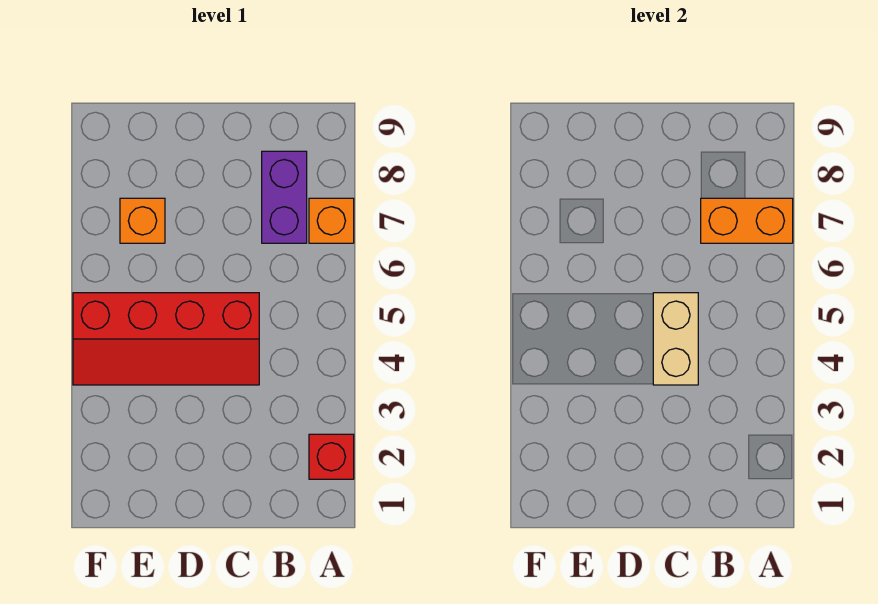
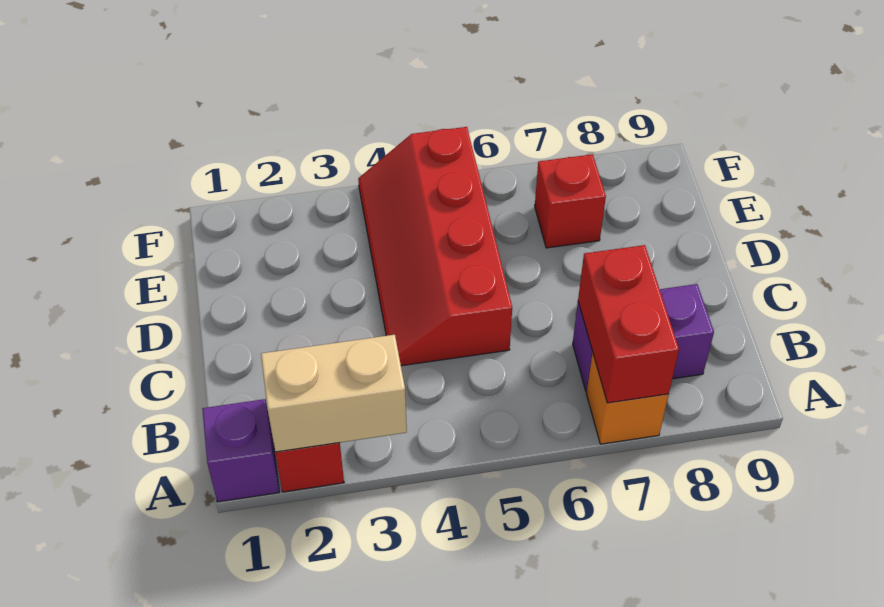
none -> purple brick A1 level 1
orange brick A7:B7 level 2 -> red brick A7:B7 level 2
tan brick C4:C5 level 2 -> tan brick A2:A3 level 2
orange brick E7 level 1 -> red brick E7 level 1

